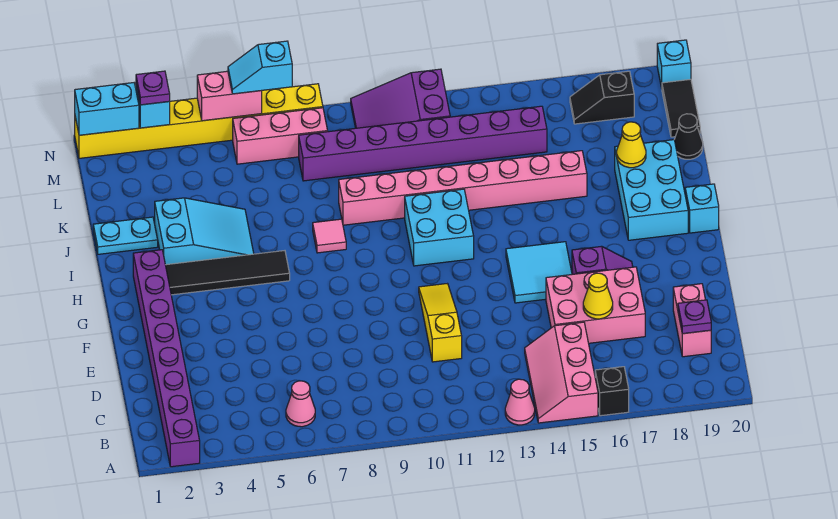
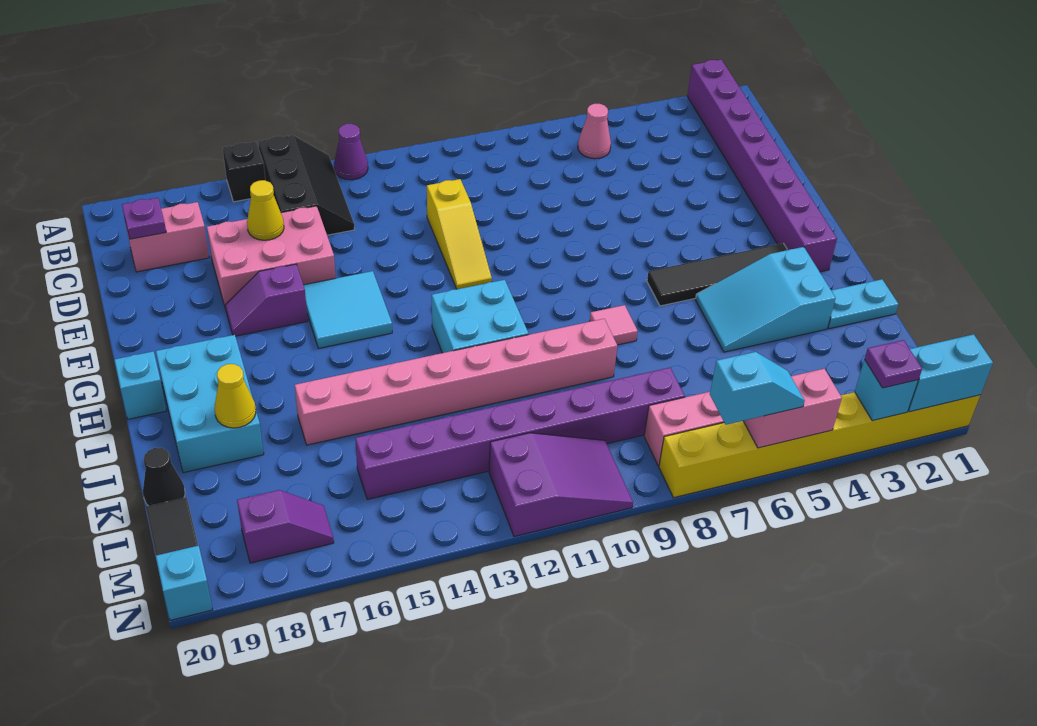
pink cone A13 level 1 -> purple cone A13 level 1
pink slope A14:C15 level 1 top 15 -> black slope A14:C15 level 1 top 15
pink brick C19:D19 level 1 -> pink brick C18:C19 level 1
black slope M17:M18 level 1 top 18 -> purple slope M17:M18 level 1 top 18

